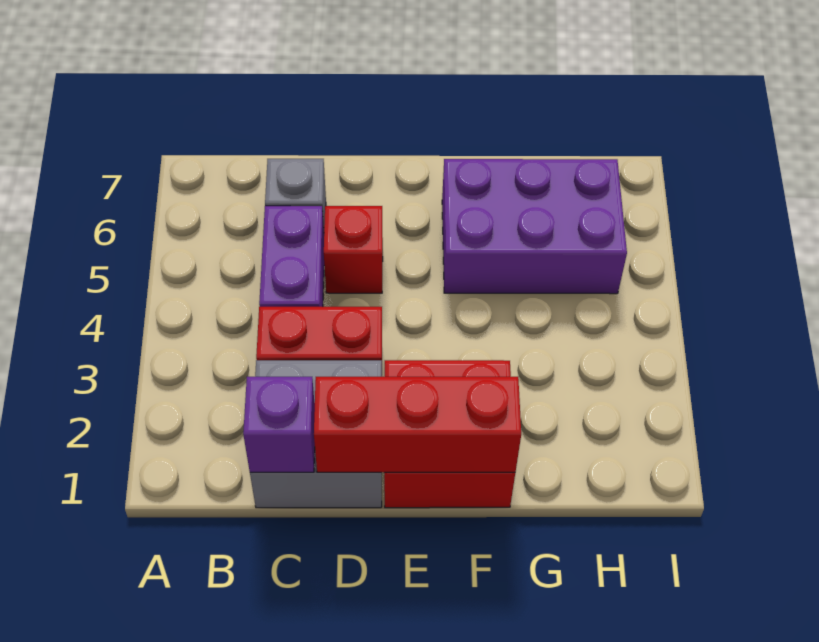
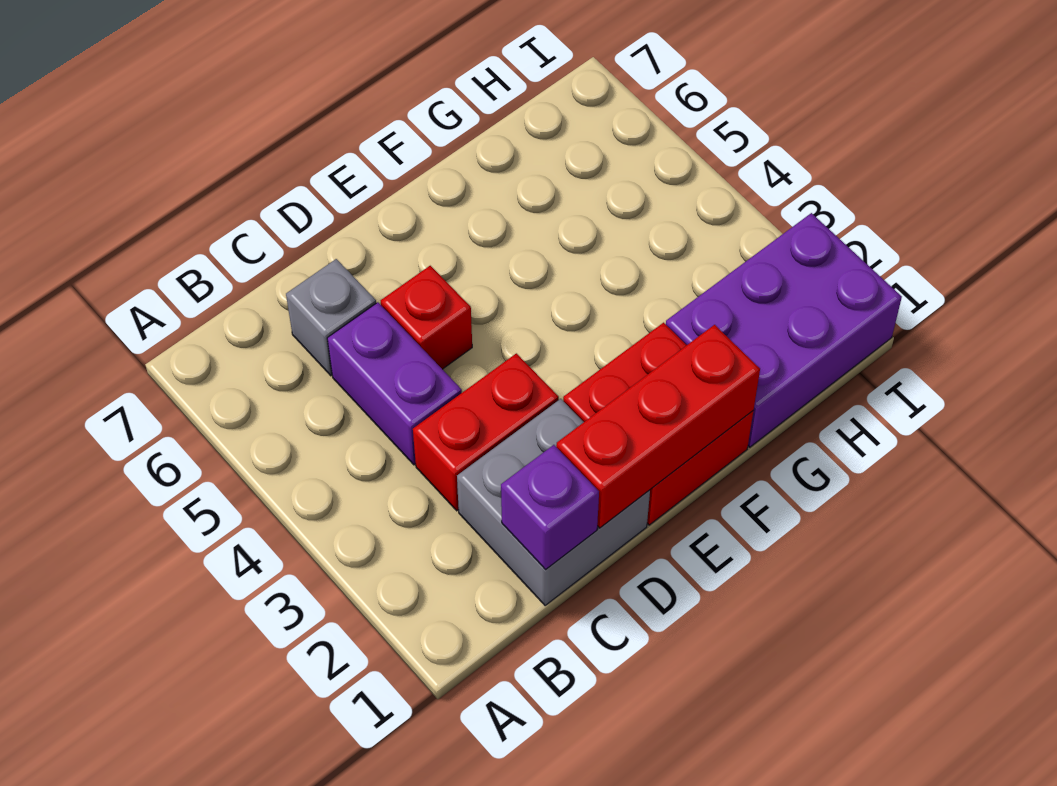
purple brick F5:H6 level 1 -> purple brick G1:I2 level 1

